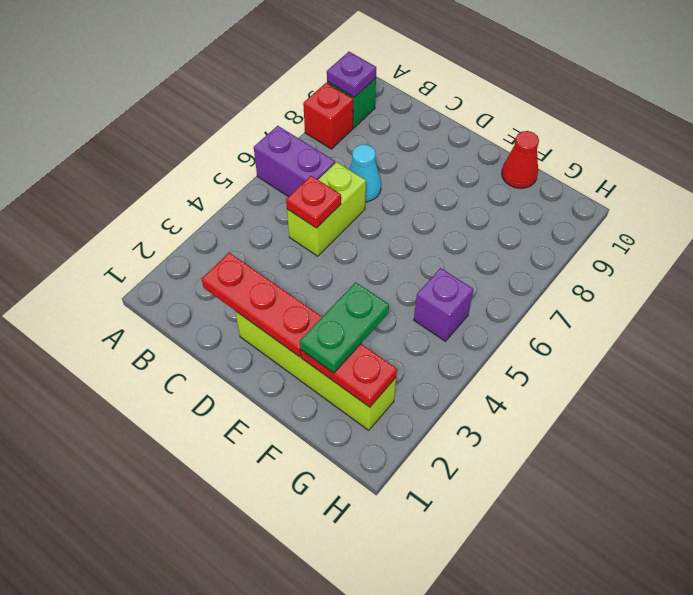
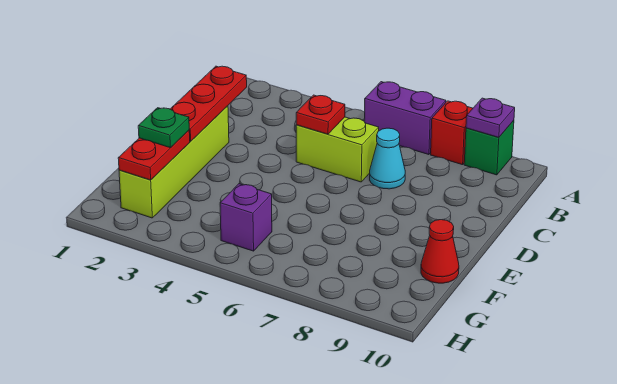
purple brick A6:B6 level 1 -> purple brick A6:A7 level 1
green plate F2:F3 level 3 -> green plate F2 level 3

